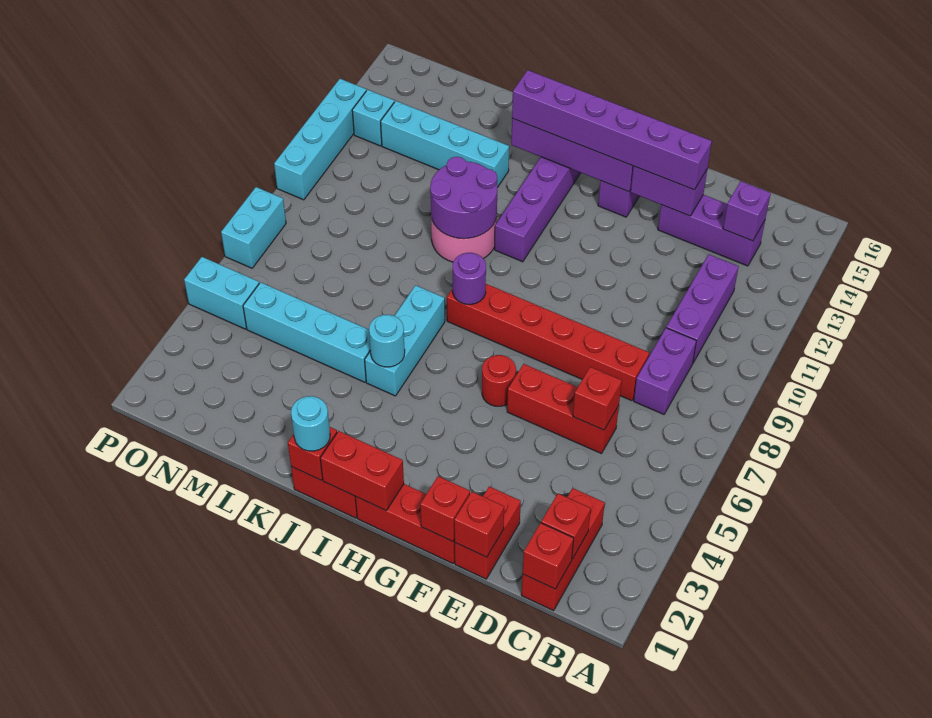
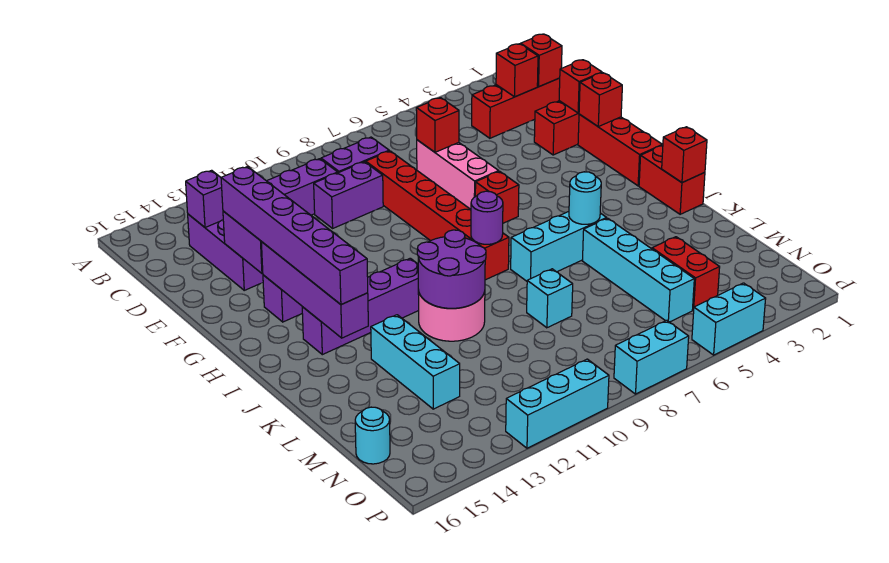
red brick D6:F6 level 1 -> pink brick D6:F6 level 1
none -> purple brick D9:D10 level 1
red round brick G6 level 1 -> red brick G6 level 1
red brick H1:I1 level 2 -> red brick M4:N4 level 1
cyan round brick J1 level 3 -> cyan round brick N16 level 1
cyan brick K13:N13 level 1 -> cyan brick K13:M13 level 1
cyan brick O5:P5 level 1 -> cyan brick P4:P5 level 1
cyan brick O13 level 1 -> cyan brick L8 level 1
cyan brick P10:P13 level 1 -> cyan brick P10:P12 level 1

